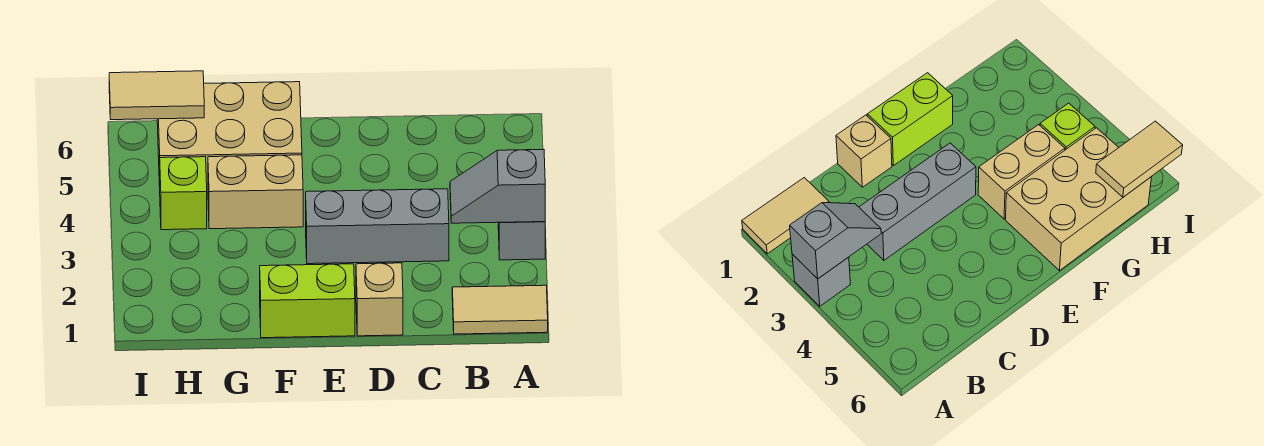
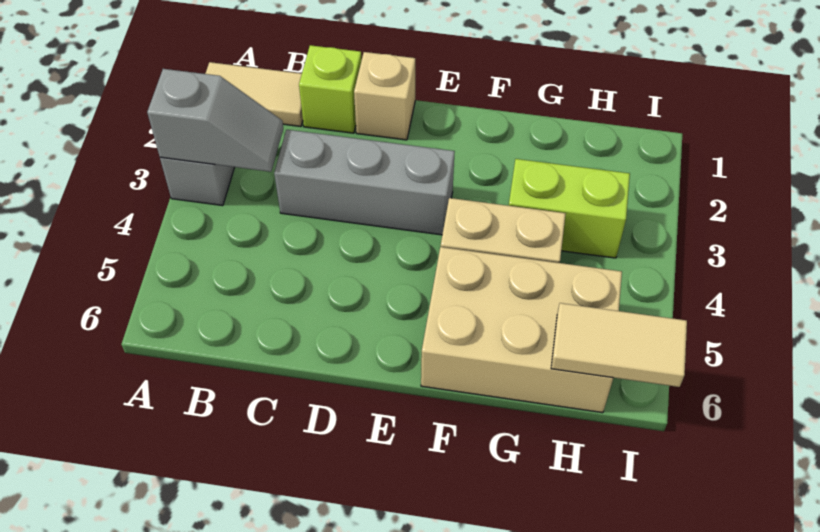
lime brick E1:F1 level 1 -> lime brick G3:H3 level 1
lime brick H4 level 1 -> lime brick C1 level 1

